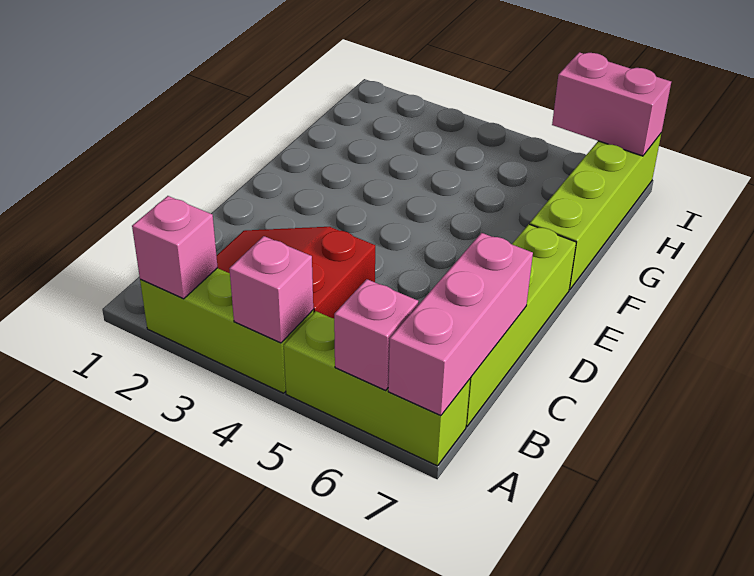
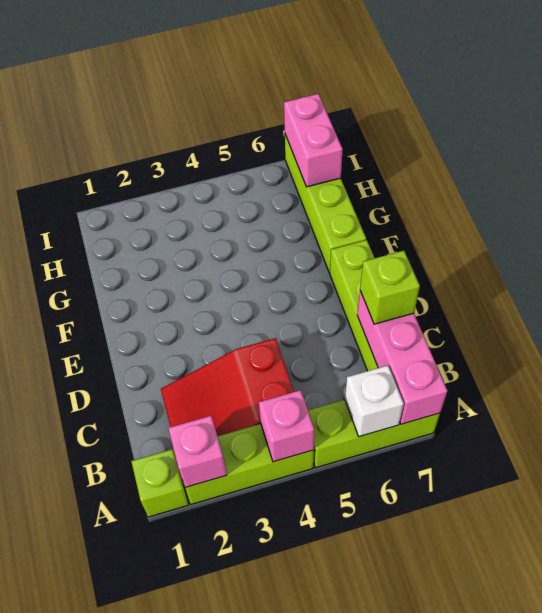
none -> lime brick A1 level 1
pink brick A6 level 2 -> white brick A6 level 2
none -> lime brick C7 level 3
pink brick I6:I7 level 2 -> pink brick H7:I7 level 2

